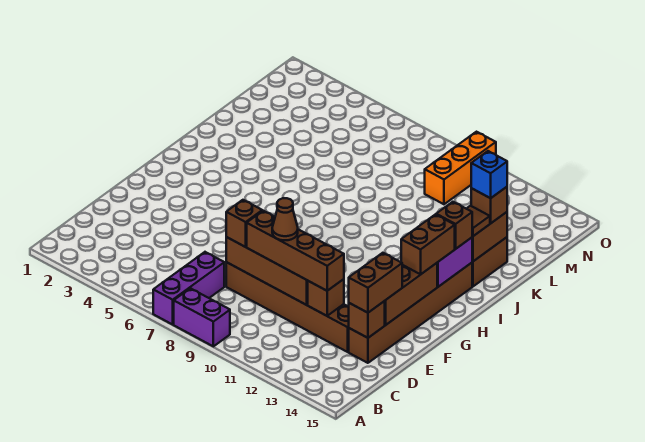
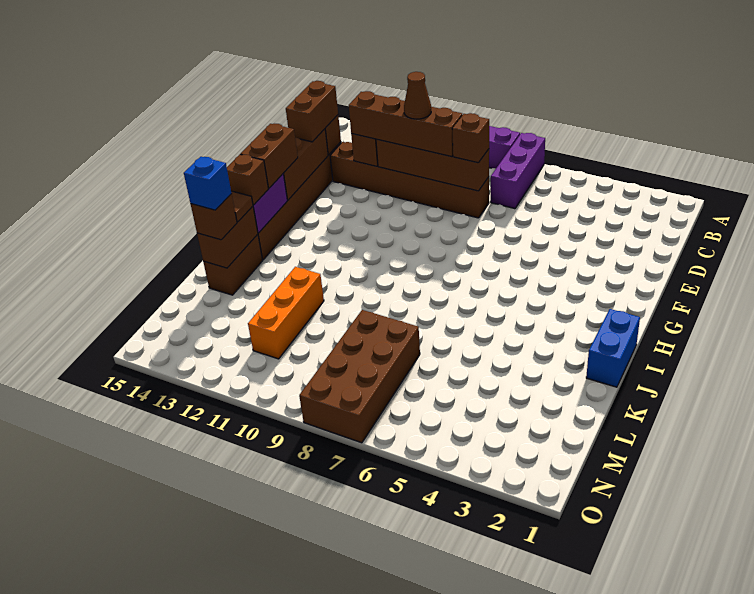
none -> blue brick I1:J1 level 1
none -> brown brick L7:O8 level 1
orange brick M10:O10 level 1 -> orange brick K11:M11 level 1

